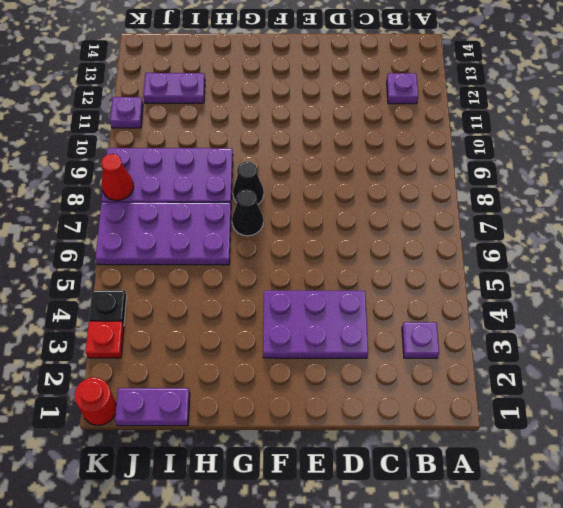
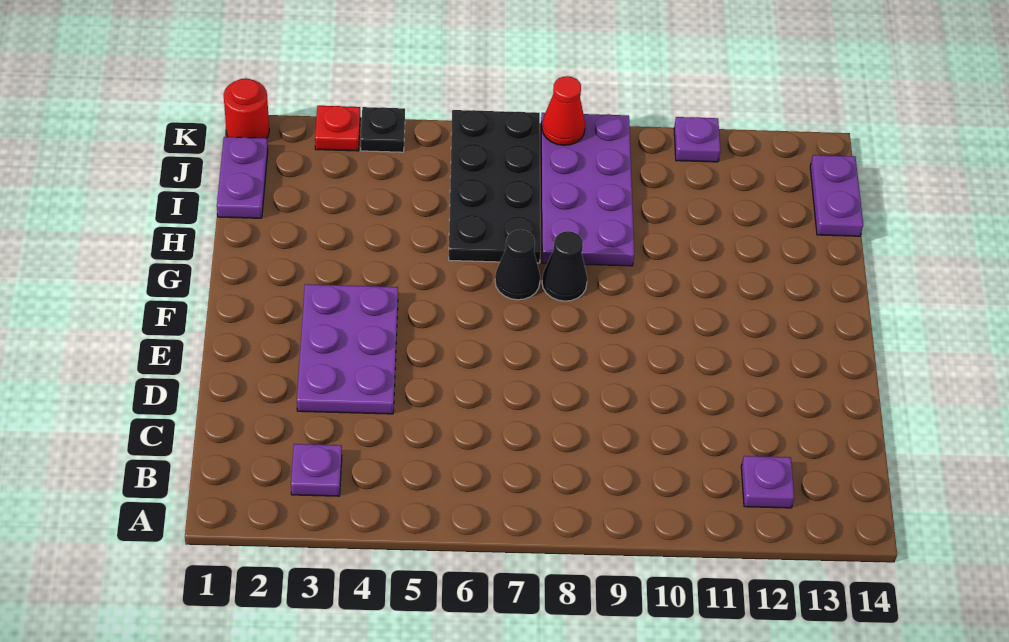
purple plate H6:K7 level 1 -> black plate H6:K7 level 1
purple plate I12:J12 level 1 -> purple plate I14:J14 level 1

